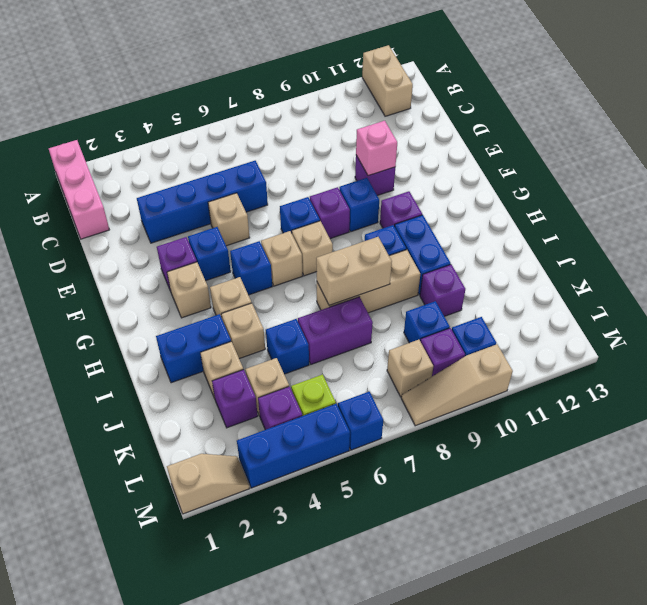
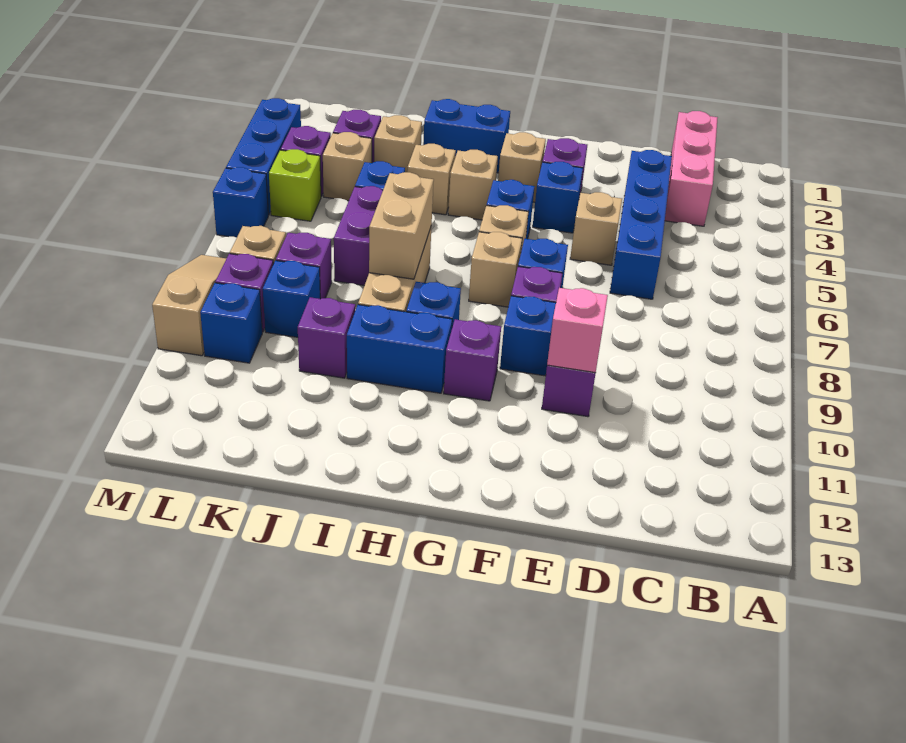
pink brick A1:C1 level 1 -> pink brick C1:C3 level 1
tan brick A12:B12 level 1 -> none
blue brick I2:I3 level 1 -> blue brick H2:I2 level 1
none -> purple brick K8 level 1
tan slope M1:M2 level 1 top 1 -> none

